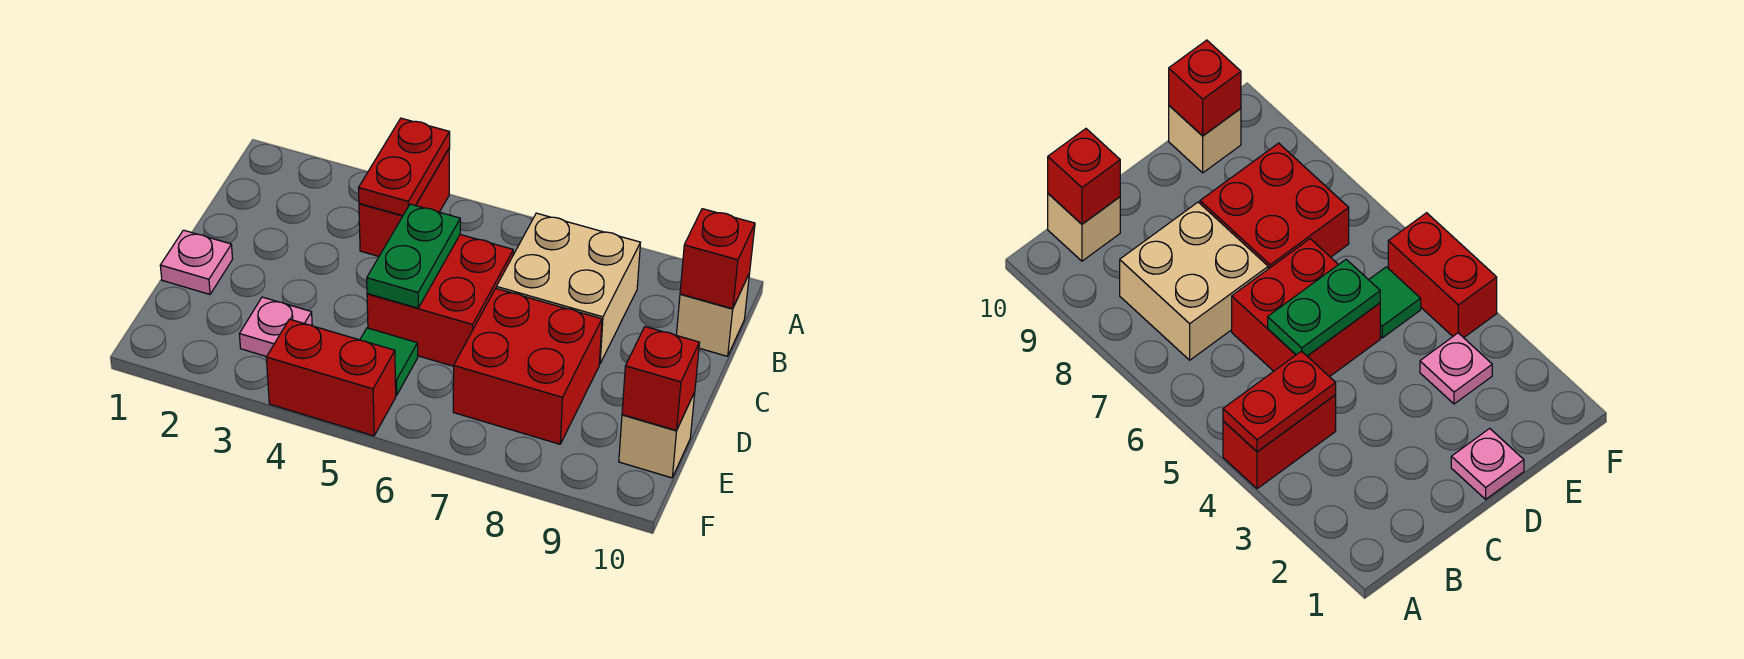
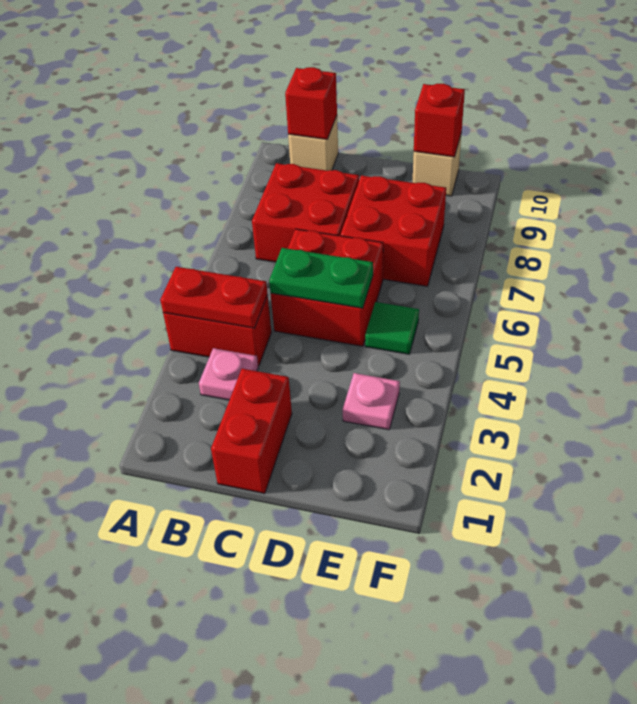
tan brick B7:C8 level 1 -> red brick B7:C8 level 1
pink plate D1 level 1 -> pink plate B3 level 1
red brick F4:F5 level 1 -> red brick C1:C2 level 1

